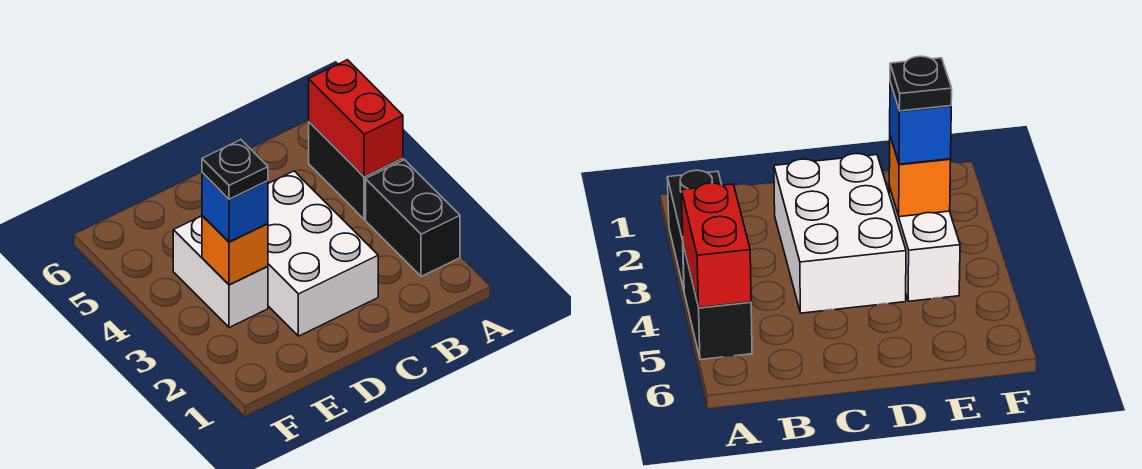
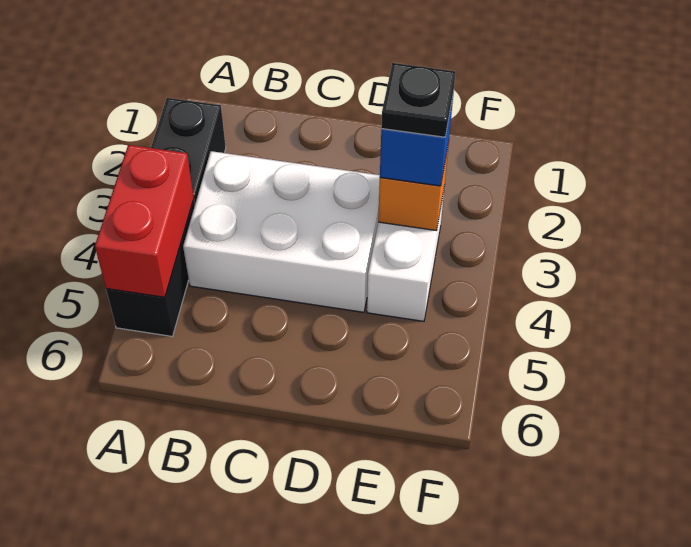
white brick C2:D4 level 1 -> white brick B3:D4 level 1

